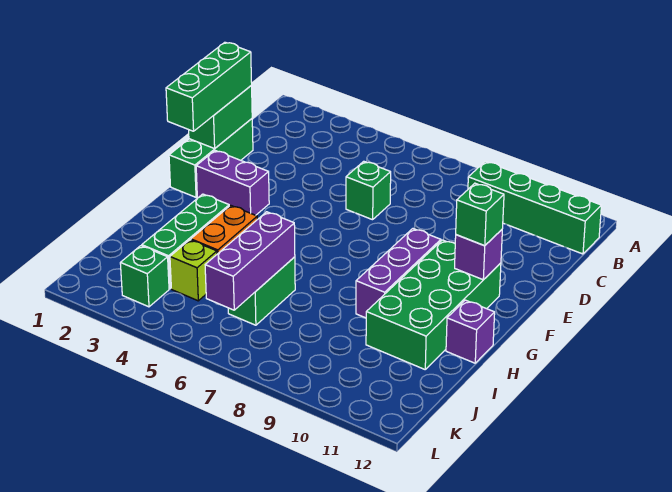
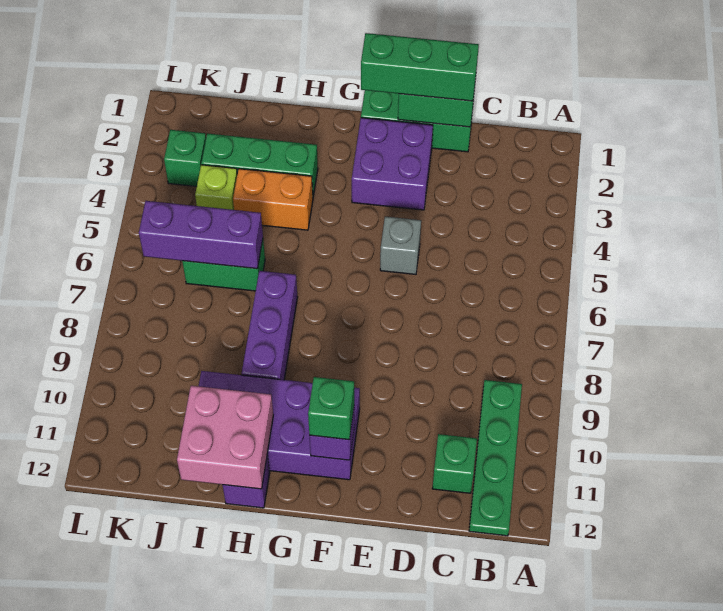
green brick B9:B12 level 1 -> green plate B9:B12 level 1
green brick D6 level 1 -> green brick C11 level 1
none -> grey brick E5 level 1
purple brick F2:F3 level 1 -> purple brick E2:F3 level 1
purple brick F9:H9 level 1 -> purple brick H7:H9 level 1
green brick F10:I11 level 1 -> purple brick F10:I11 level 1
none -> pink brick H11:I12 level 2

